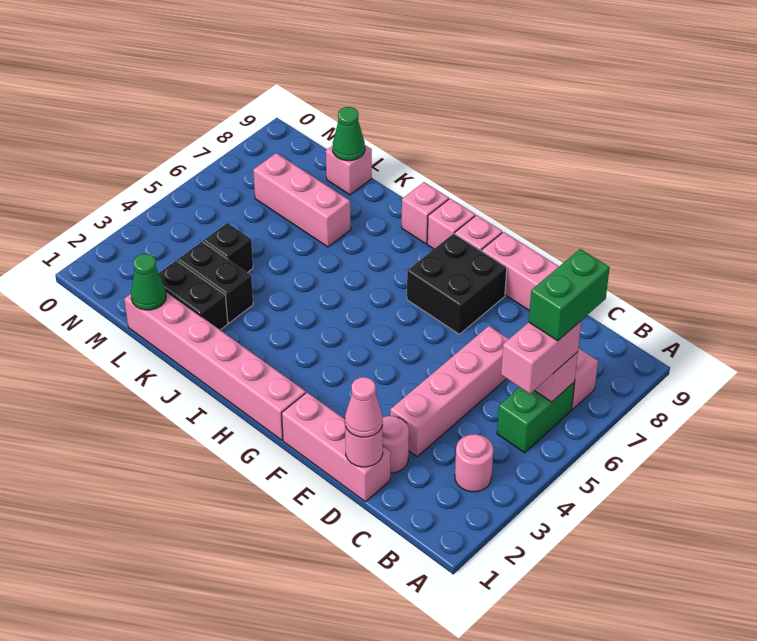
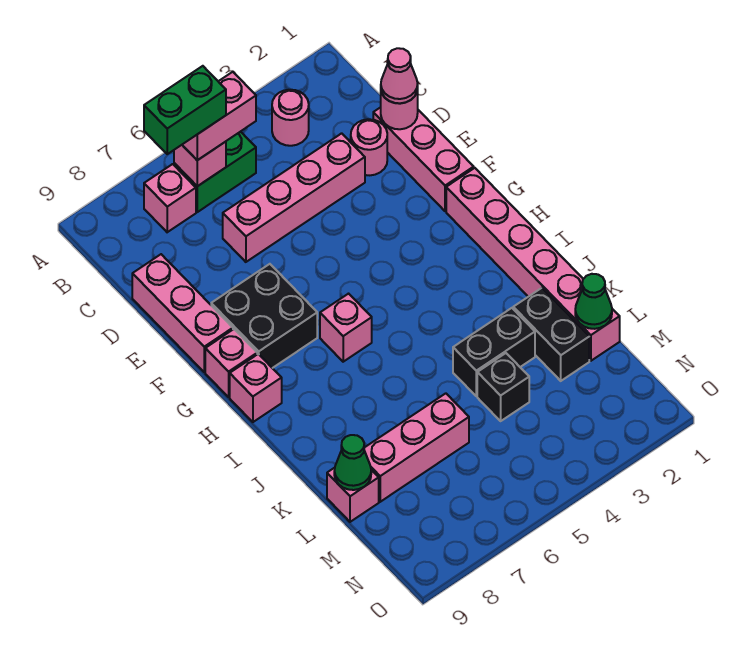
pink brick I9 level 1 -> pink brick H6 level 1
black brick K3:L3 level 1 -> black brick K3:K4 level 1
pink brick K7:M7 level 1 -> pink brick L6:L8 level 1

